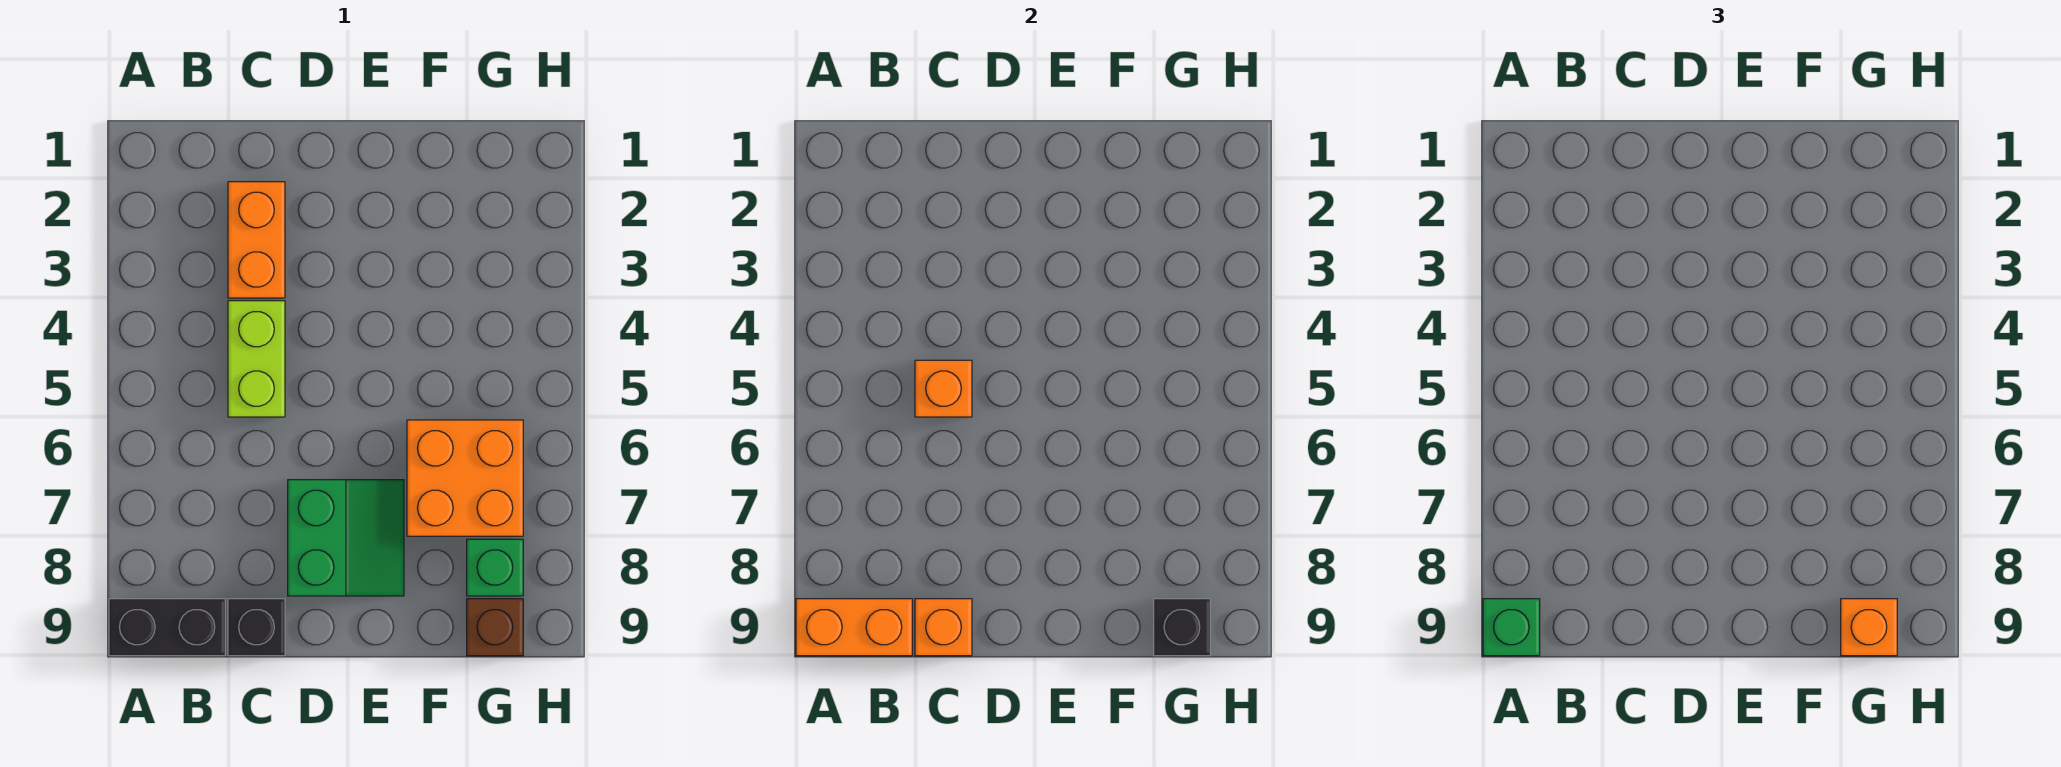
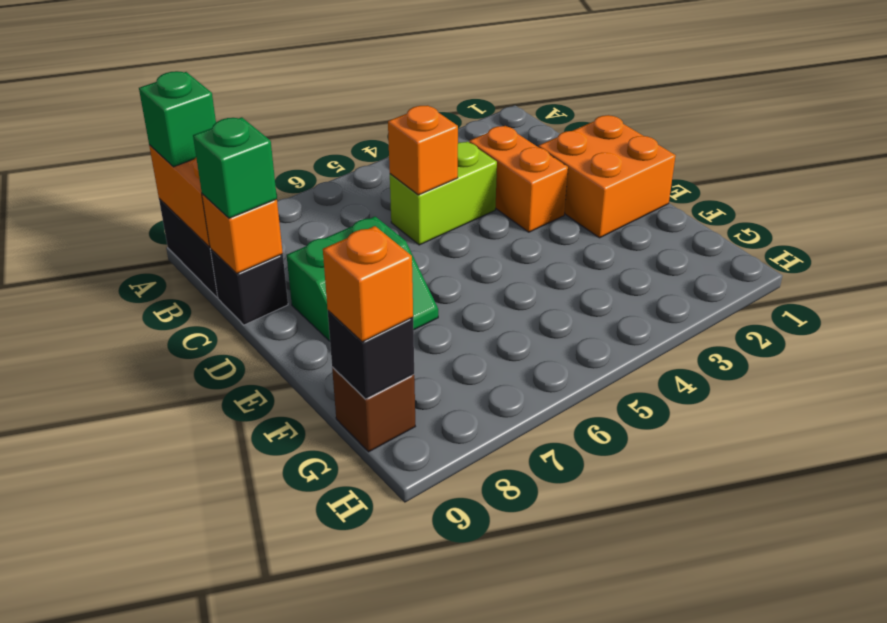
orange brick C2:C3 level 1 -> orange brick C3:D3 level 1
orange brick F6:G7 level 1 -> orange brick D1:E2 level 1
green brick G8 level 1 -> green brick C9 level 3

